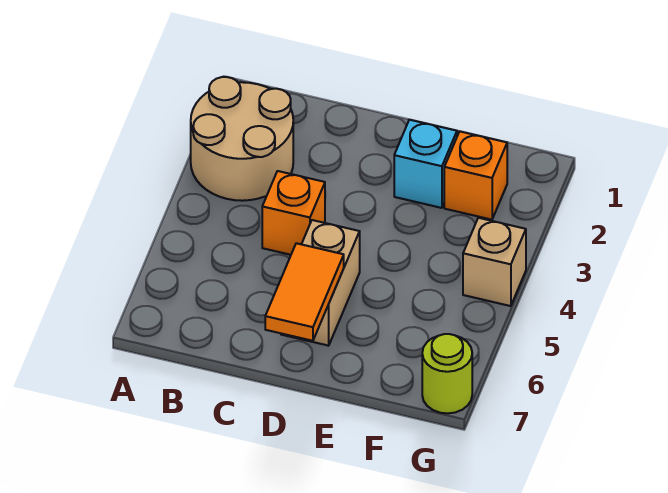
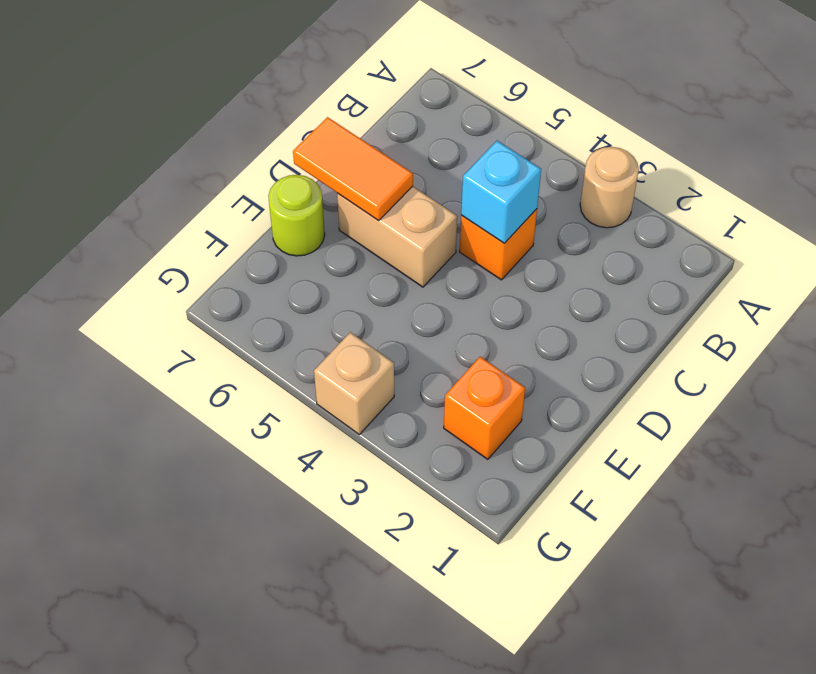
tan round brick A2:B3 level 1 -> tan round brick A3 level 1
cyan brick E2 level 1 -> cyan brick C4 level 2
lime round brick G7 level 1 -> lime round brick E7 level 1

